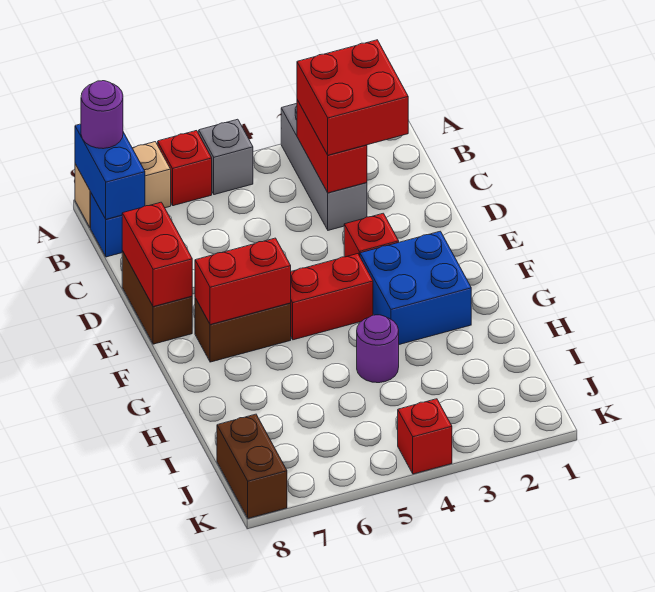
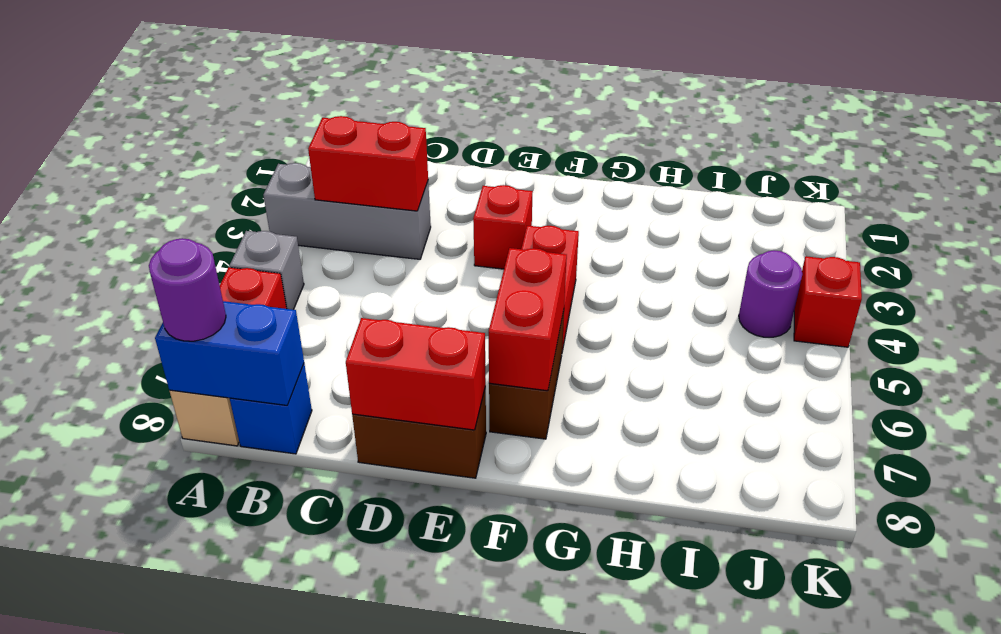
red brick B2:C3 level 3 -> none
blue brick F2:G3 level 1 -> none
purple round brick H4 level 1 -> purple round brick J4 level 1
brown brick J8:K8 level 1 -> none

